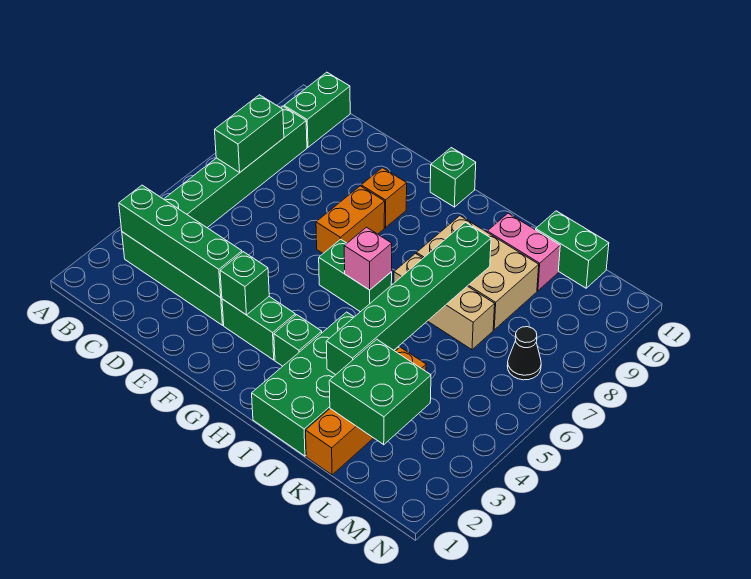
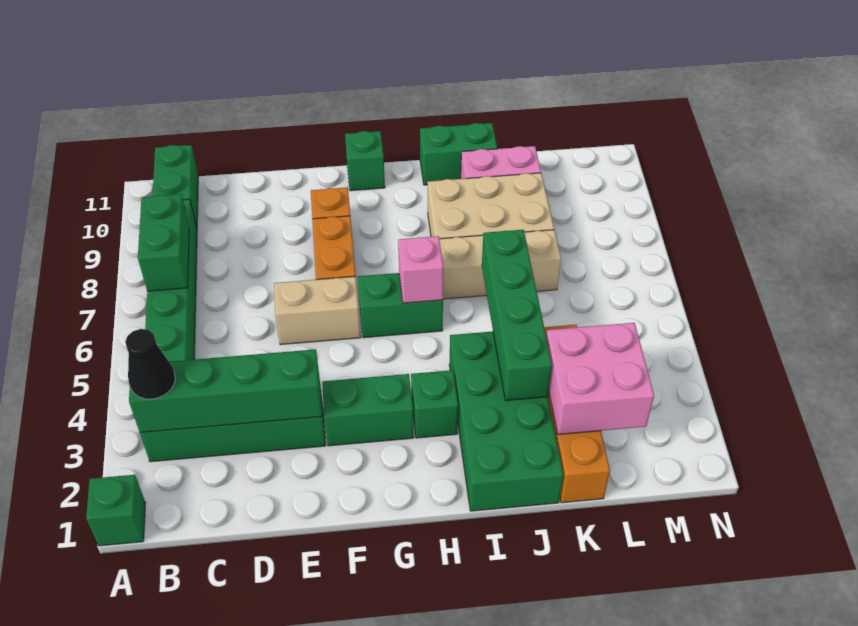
none -> tan brick E6:F6 level 1
green brick F3 level 2 -> green brick A1 level 1
green brick J3:J8 level 2 -> green brick J3:J6 level 2
green brick K2:L3 level 2 -> pink brick K2:L3 level 2
green brick K11:L11 level 1 -> green brick I11:J11 level 1
black cone M7 level 1 -> black cone B3 level 3

